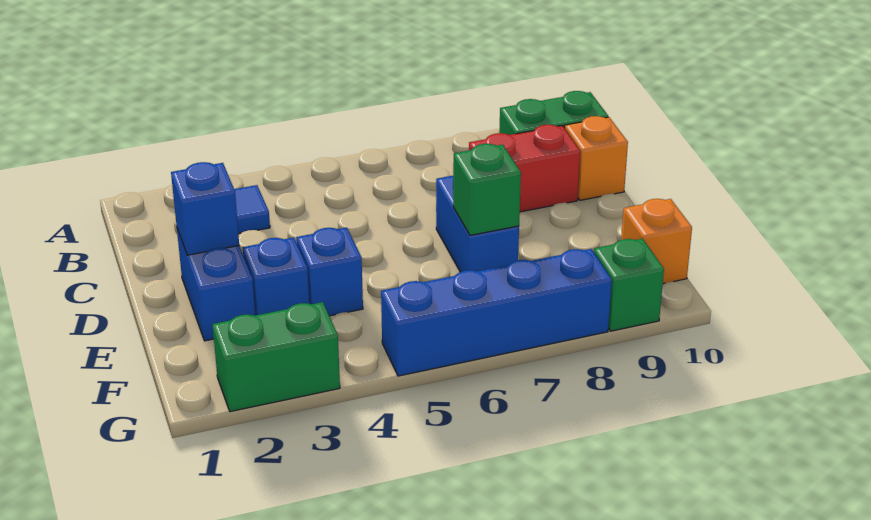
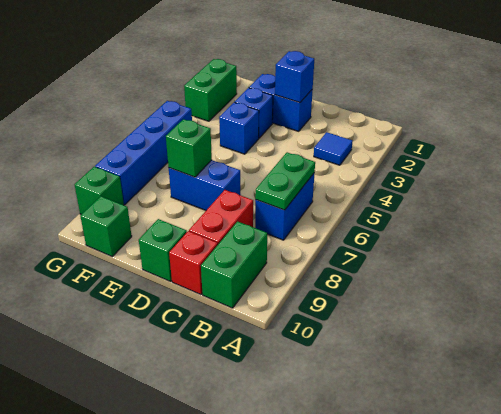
none -> blue brick B6:B7 level 1
none -> green plate B6:B7 level 2
orange brick C10 level 1 -> red brick C10 level 1
none -> green brick D10 level 1
orange brick F10 level 1 -> green brick F10 level 1

